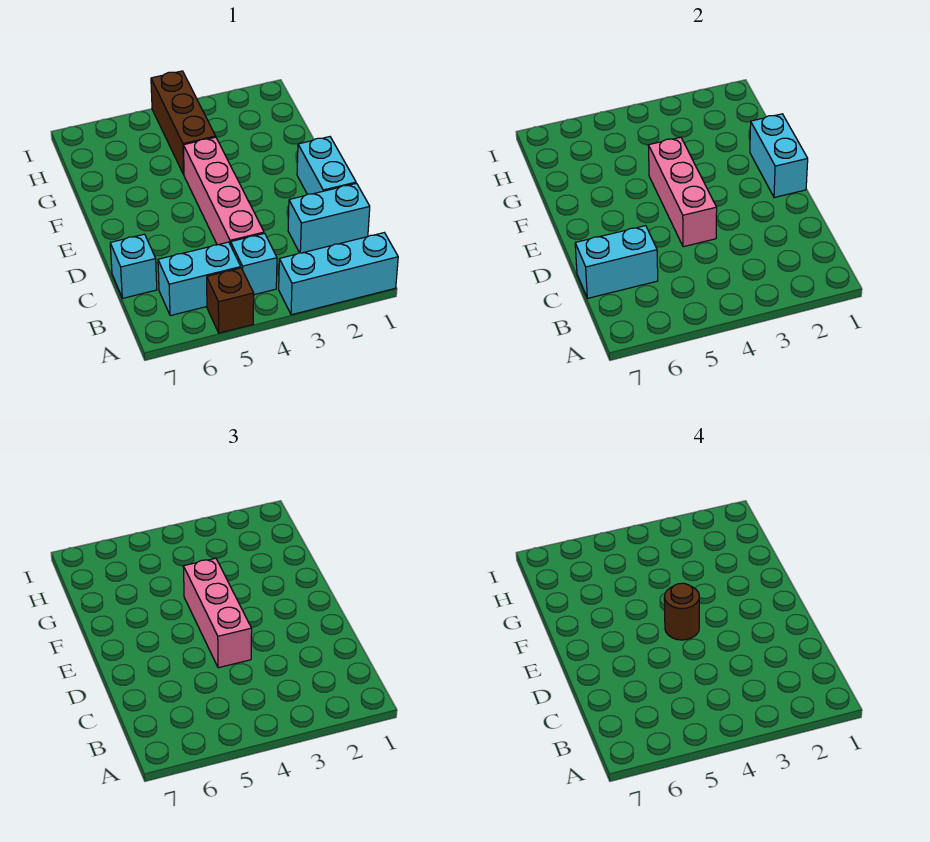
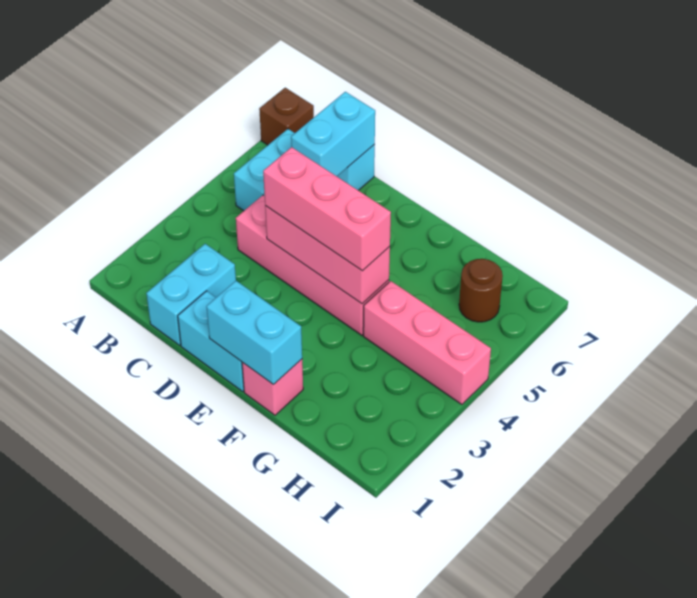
cyan brick A1:A3 level 1 -> none
brown brick A5 level 1 -> brown brick A7 level 1
cyan brick B4 level 1 -> none
brown round brick E4 level 4 -> brown round brick H6 level 1
none -> pink brick F1 level 1
brown brick G4:I4 level 1 -> pink brick G4:I4 level 1

